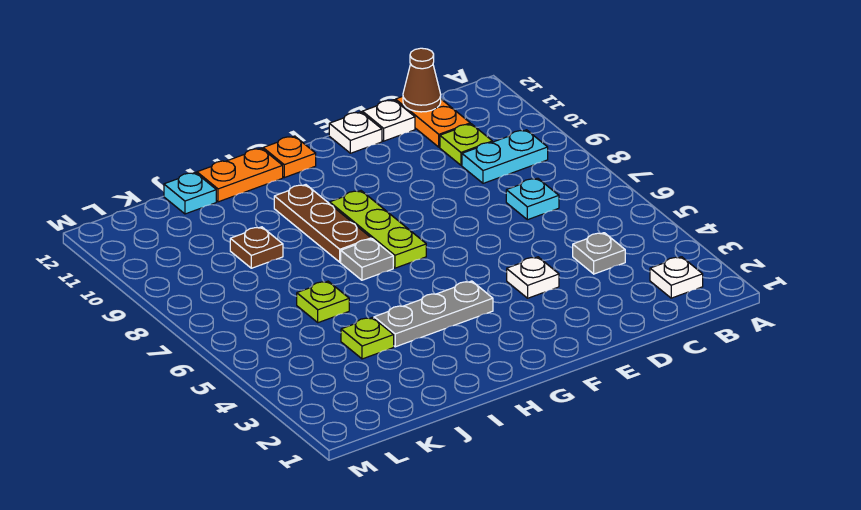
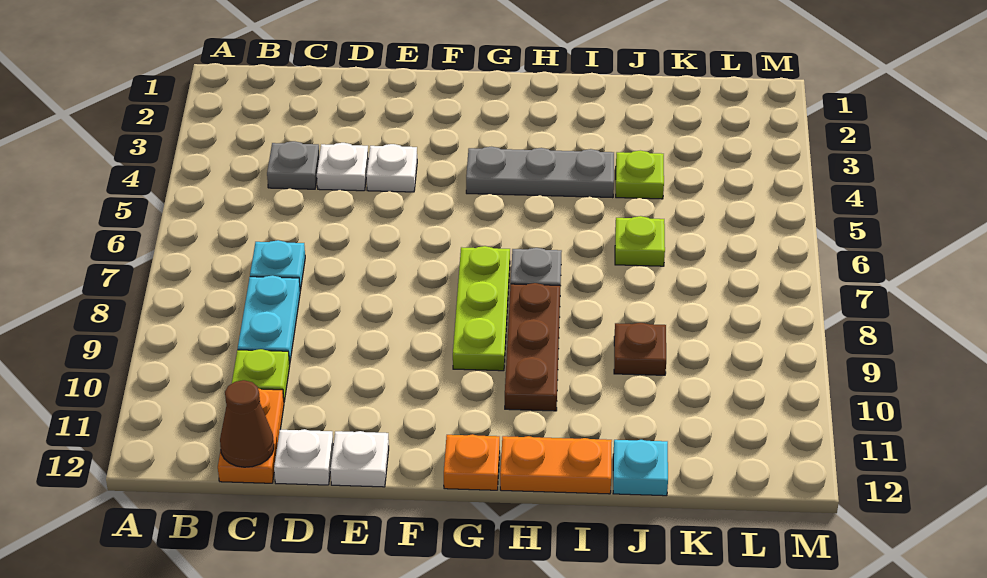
white plate B2 level 1 -> white plate D4 level 1
cyan plate B9:C9 level 1 -> cyan plate C8:C9 level 1

